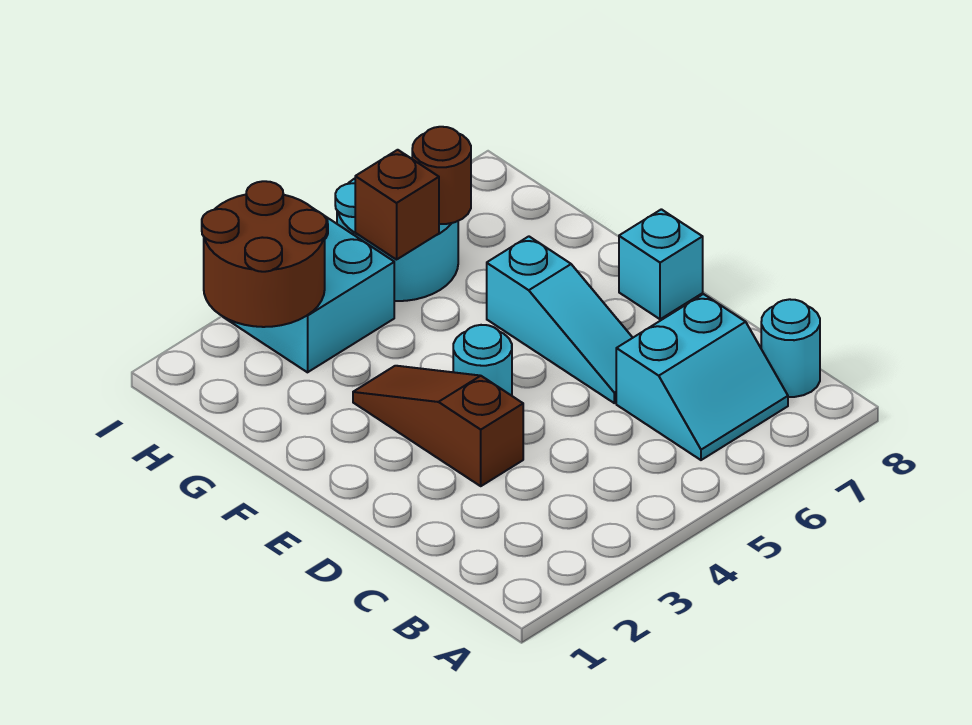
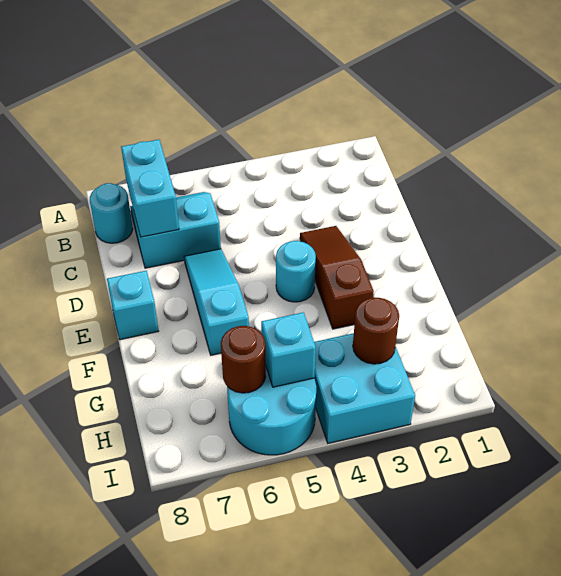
none -> cyan brick B7:C7 level 2
brown slope D3:F3 level 1 top D -> brown slope D3:F3 level 1 top F
brown round brick H2:I3 level 2 -> brown round brick H3 level 2
brown brick H5 level 2 -> cyan brick H5 level 2

